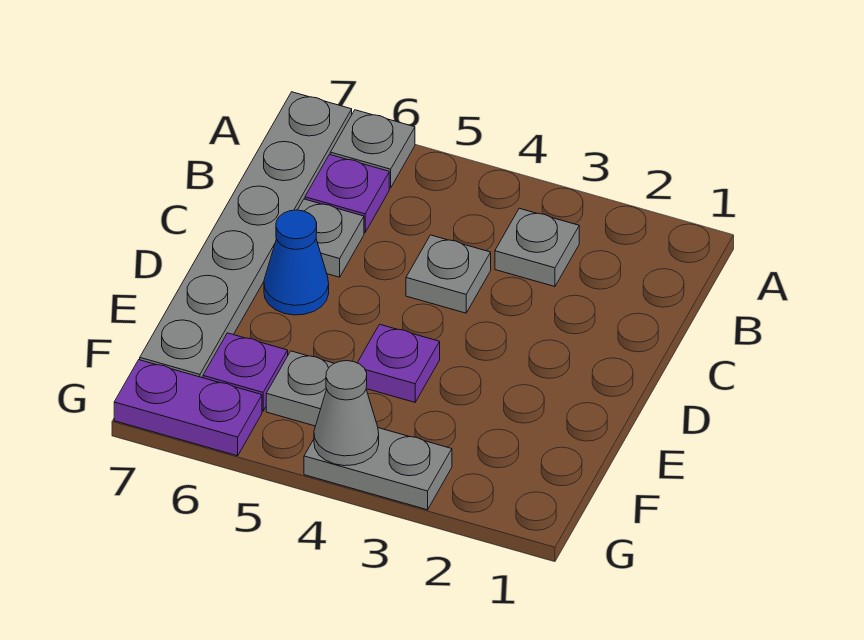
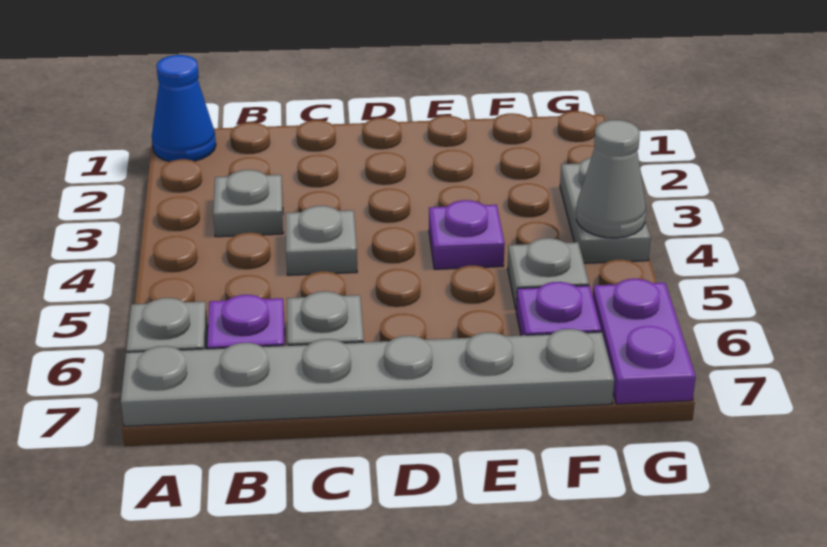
blue cone D6 level 1 -> blue cone A1 level 1

